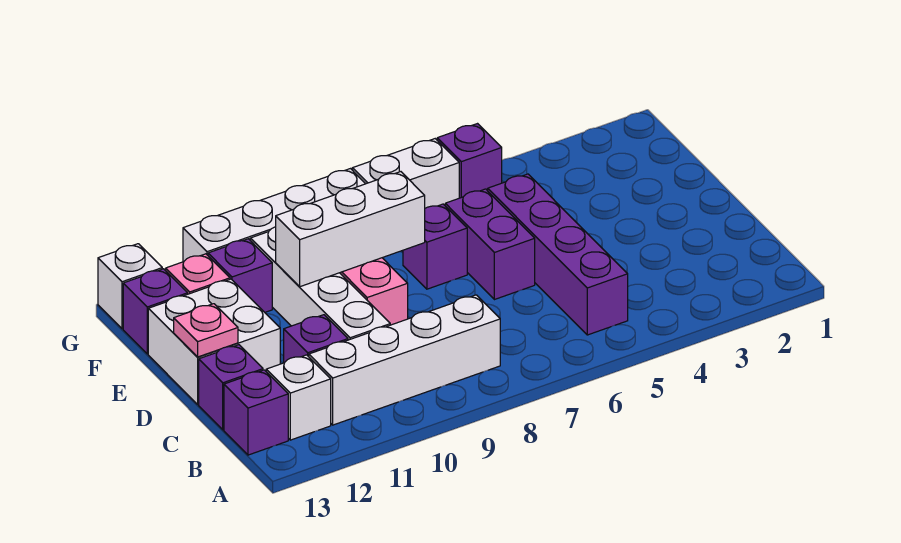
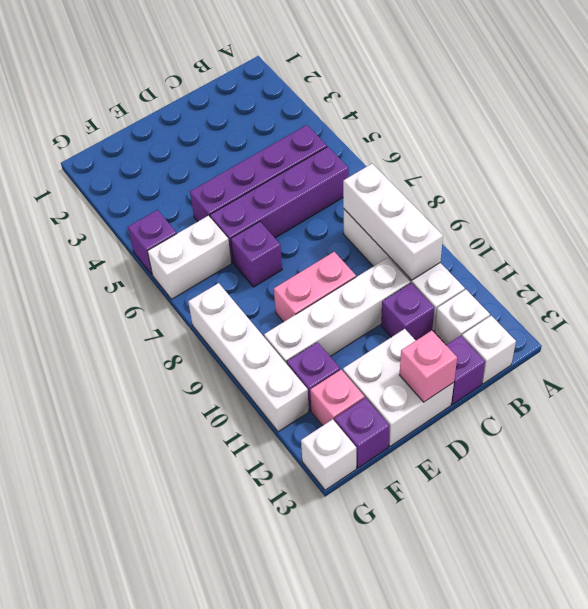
purple brick B13 level 1 -> white brick B13 level 1
purple brick D6:E6 level 1 -> purple brick B6:E6 level 1
pink plate D13 level 2 -> pink brick D13 level 2
white brick E8:E10 level 2 -> white brick B8:B10 level 2
white brick G6:G7 level 1 -> white brick F6:G6 level 1

